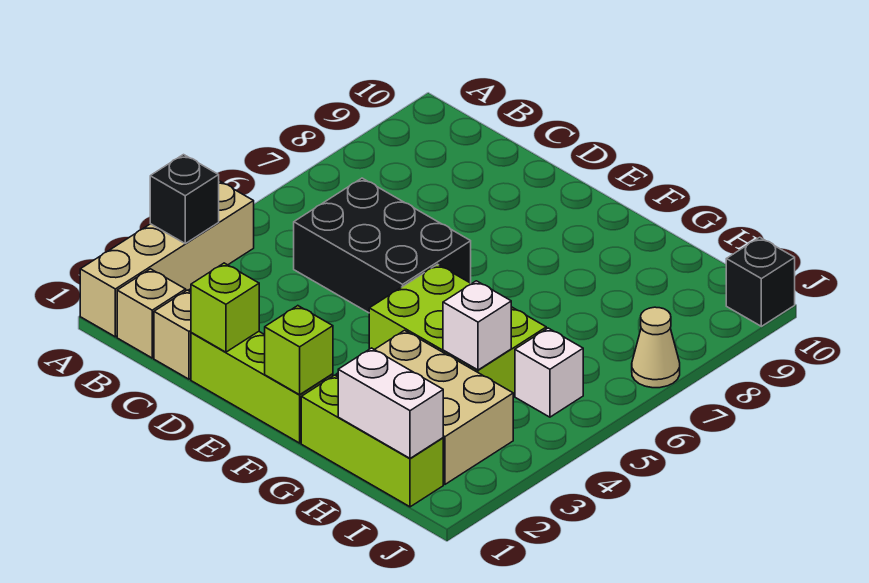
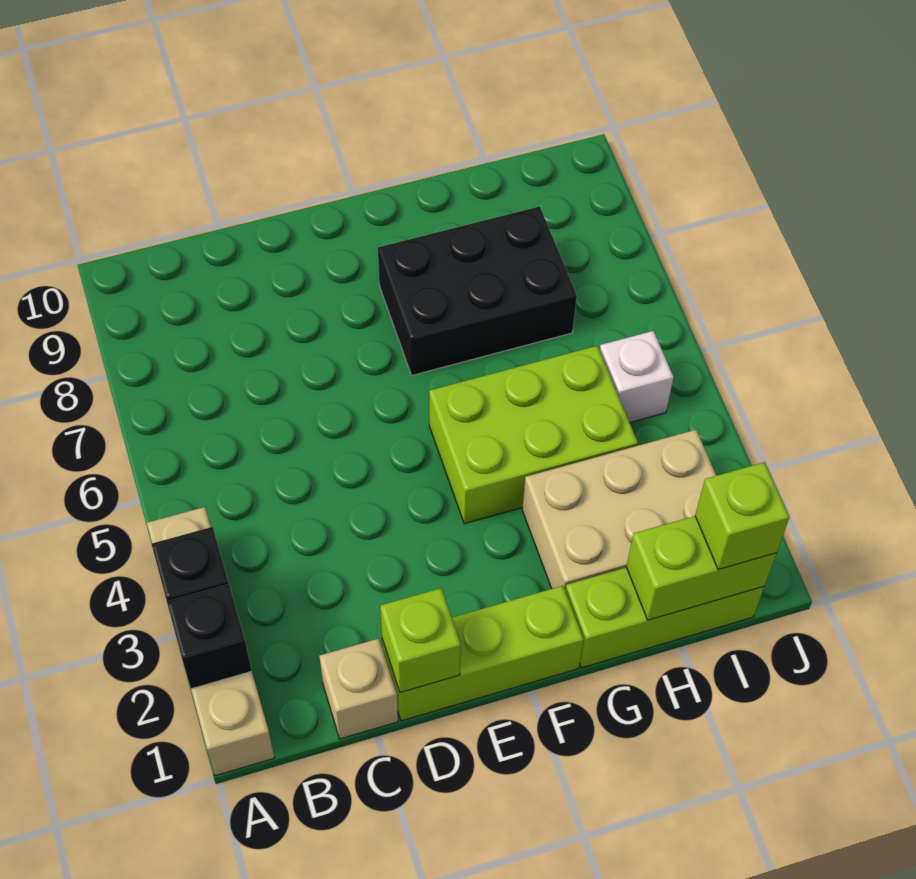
tan brick B1 level 1 -> none
black brick C5:E6 level 1 -> black brick F7:H8 level 1
lime brick F1 level 2 -> lime brick I1 level 3
white brick H1:I1 level 2 -> lime brick H1:I1 level 2
white brick H4 level 2 -> none
tan cone J7 level 1 -> none
black brick J10 level 1 -> black brick A2 level 2

